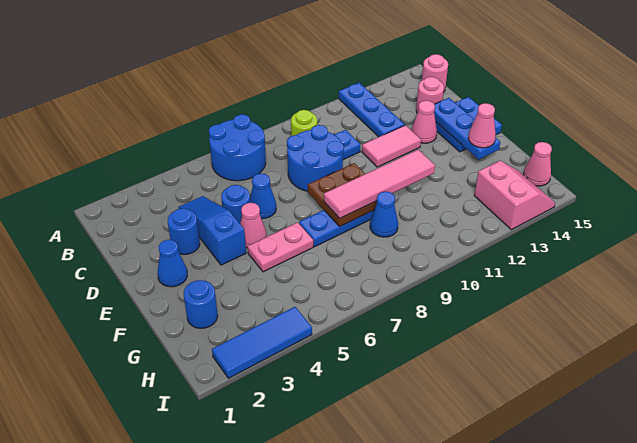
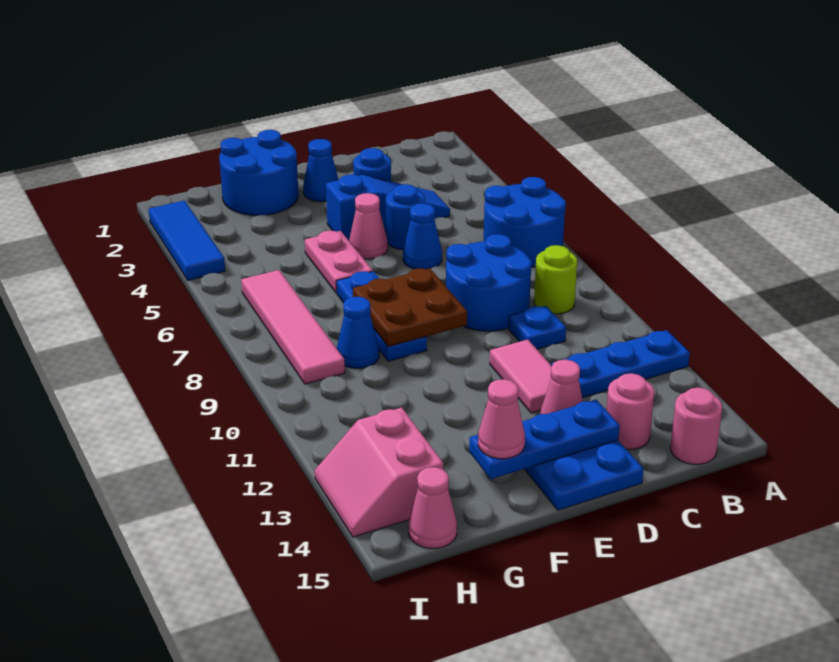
pink tile F8:F11 level 3 -> pink tile H6:H9 level 1
blue round brick G2 level 1 -> blue round brick F1:G2 level 1
pink slope H13:I14 level 1 top 13 -> pink slope H13:I14 level 1 top H

